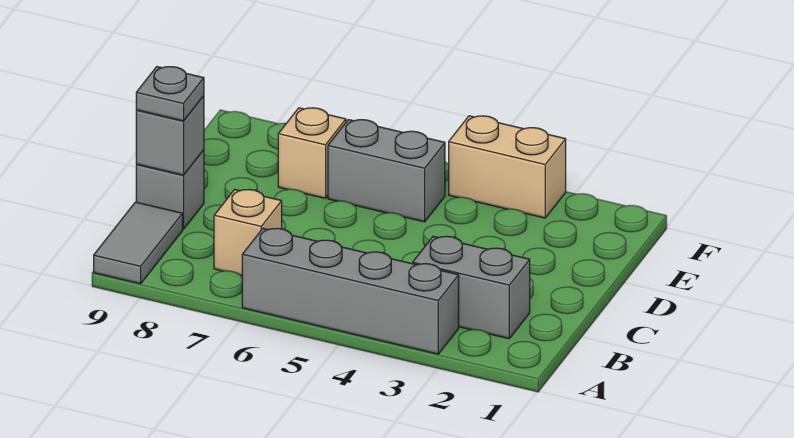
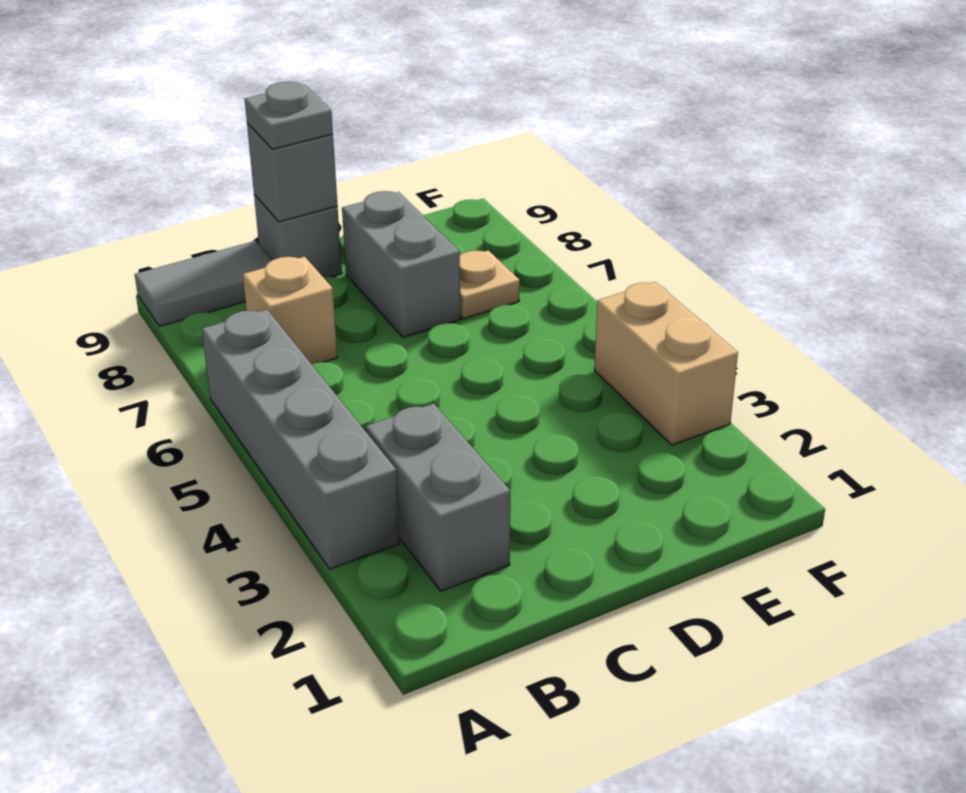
grey brick E5:E6 level 1 -> grey brick D7:D8 level 1
tan brick E7 level 1 -> tan plate E7 level 1

